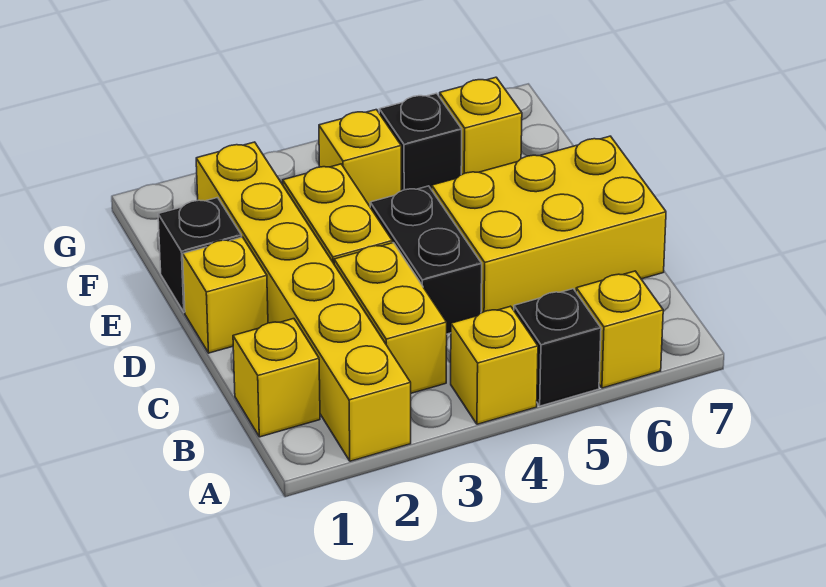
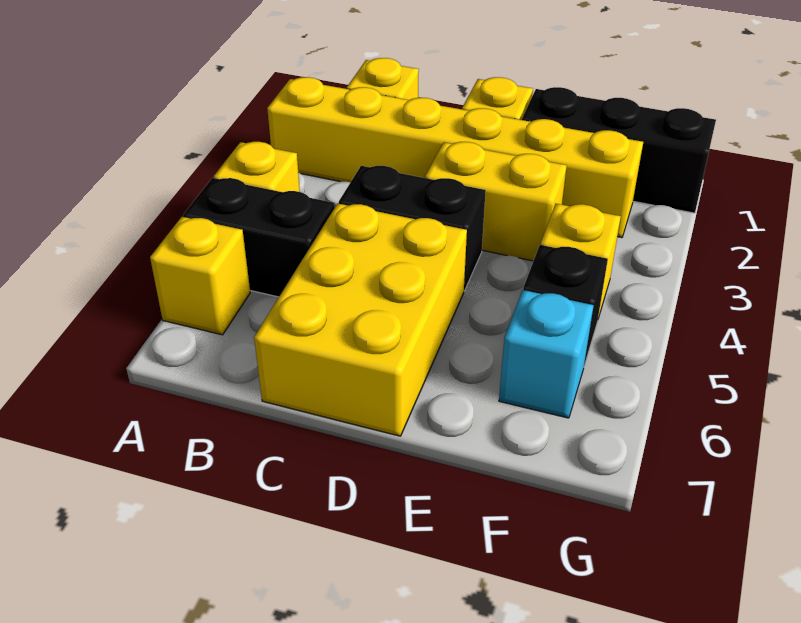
black brick A5 level 1 -> black brick A5:B5 level 1
yellow brick B3:C3 level 1 -> none
black brick E1 level 1 -> black brick E1:G1 level 1
yellow brick F6 level 1 -> cyan brick F6 level 1

